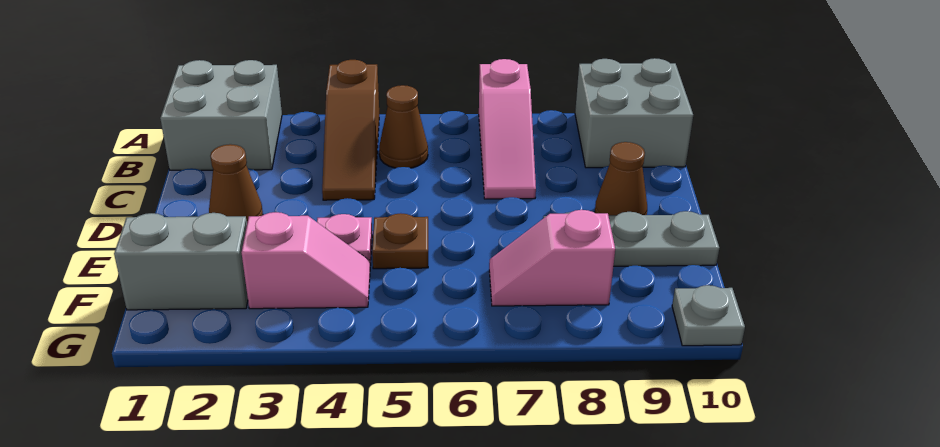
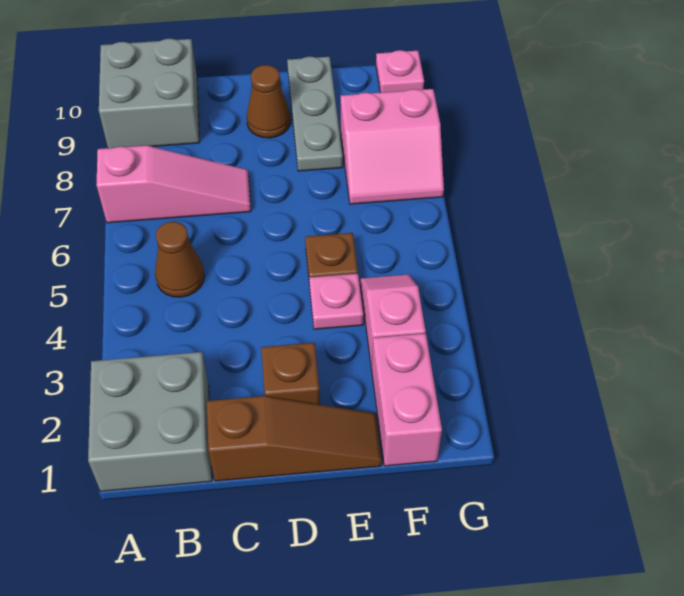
brown slope A4:C4 level 1 top A -> brown slope C1:E1 level 1 top C
brown cone D2 level 1 -> brown brick D2 level 1
grey brick F1:F2 level 1 -> pink brick F1:F2 level 1
pink slope F7:F8 level 1 top 8 -> pink slope F7:G8 level 1 top 8
grey plate G10 level 1 -> pink plate G10 level 1

